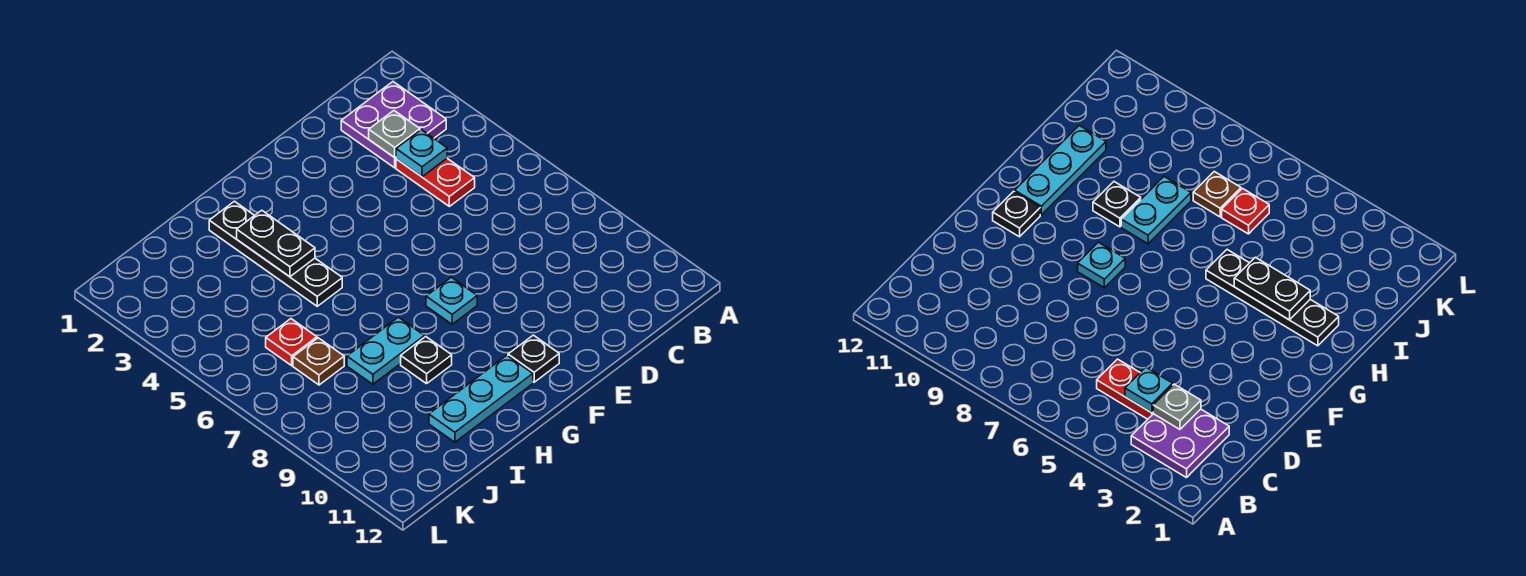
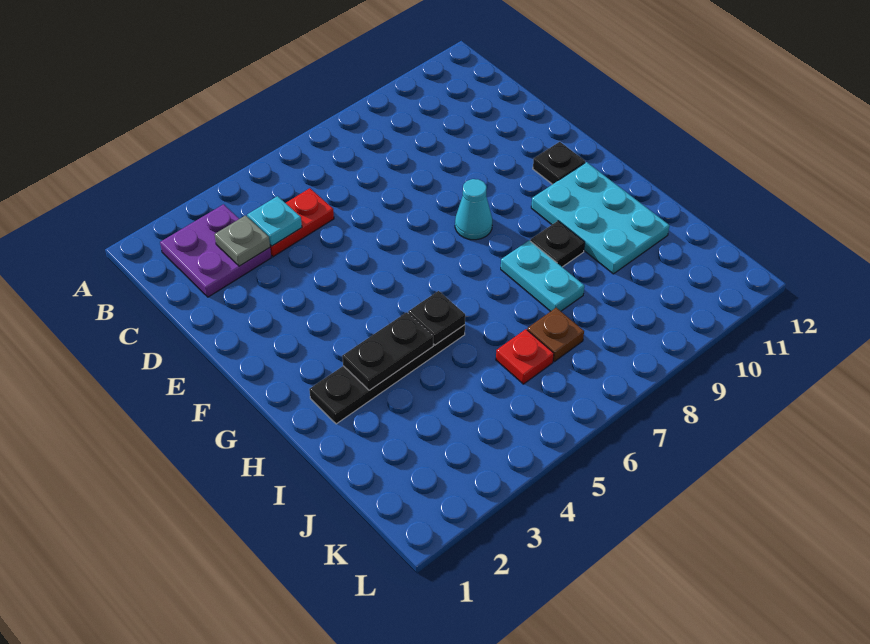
cyan plate F8 level 1 -> cyan cone F8 level 1
cyan plate G11:I11 level 1 -> cyan plate G10:I11 level 1
none -> black plate H5 level 2

